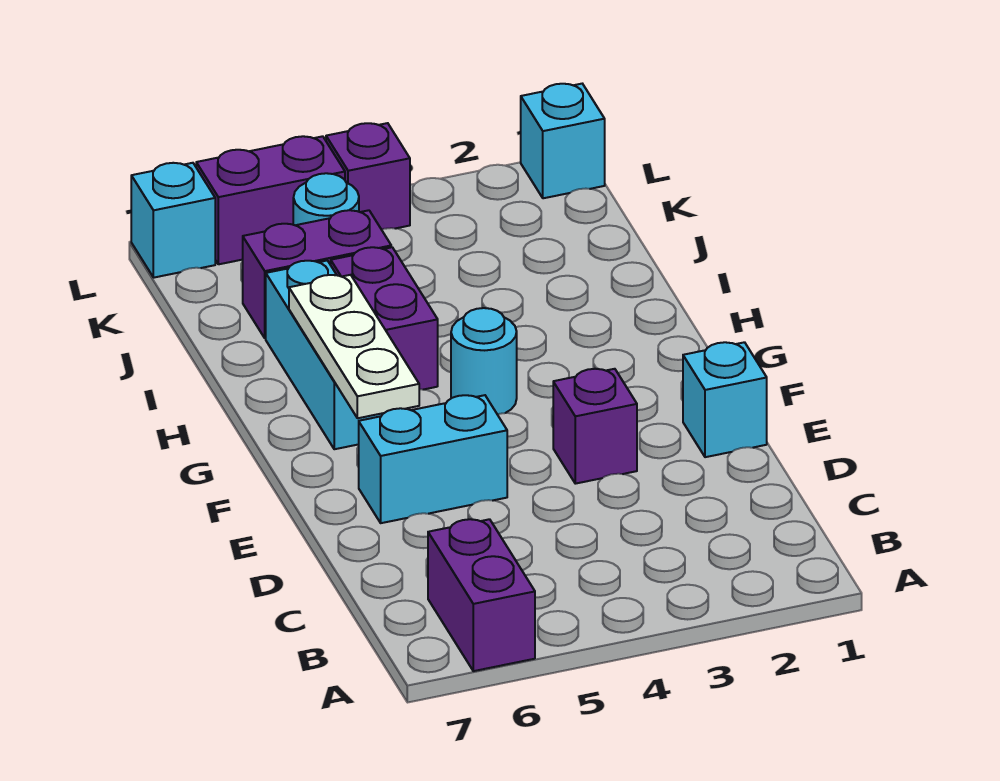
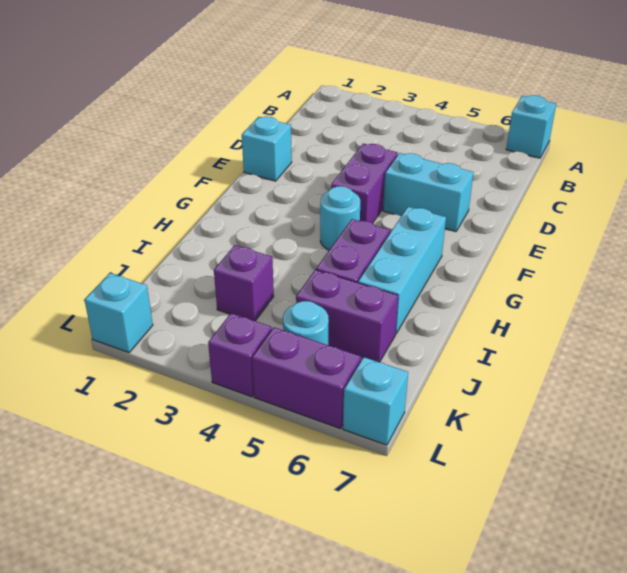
purple brick A6:B6 level 1 -> purple brick E4:F4 level 1
none -> cyan brick A7 level 1
purple brick E3 level 1 -> purple brick J3 level 1
white plate F6:H6 level 2 -> none

